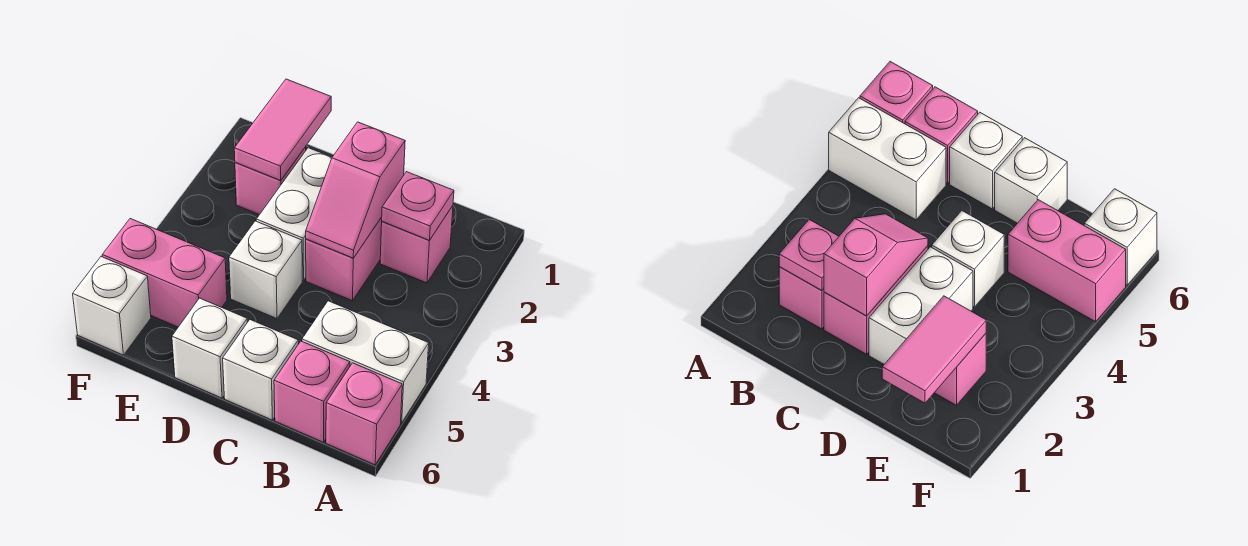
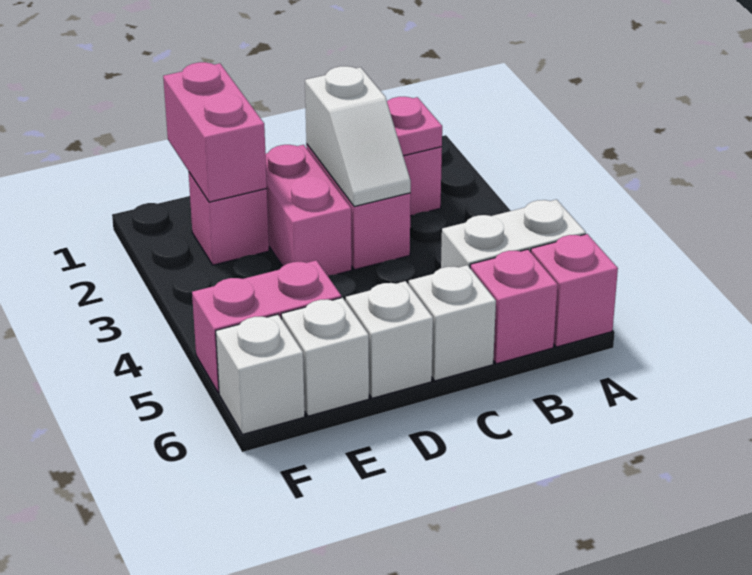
pink slope C2:C3 level 2 top 2 -> white slope C2:C3 level 2 top 2
white brick D2:D3 level 1 -> pink brick D2:D3 level 1
white brick D4 level 1 -> white brick E6 level 1
pink tile E1:E2 level 2 -> pink brick E1:E2 level 2

